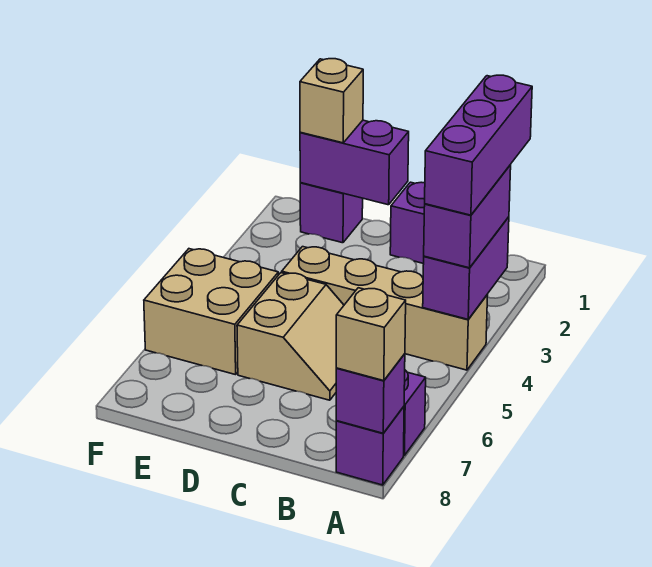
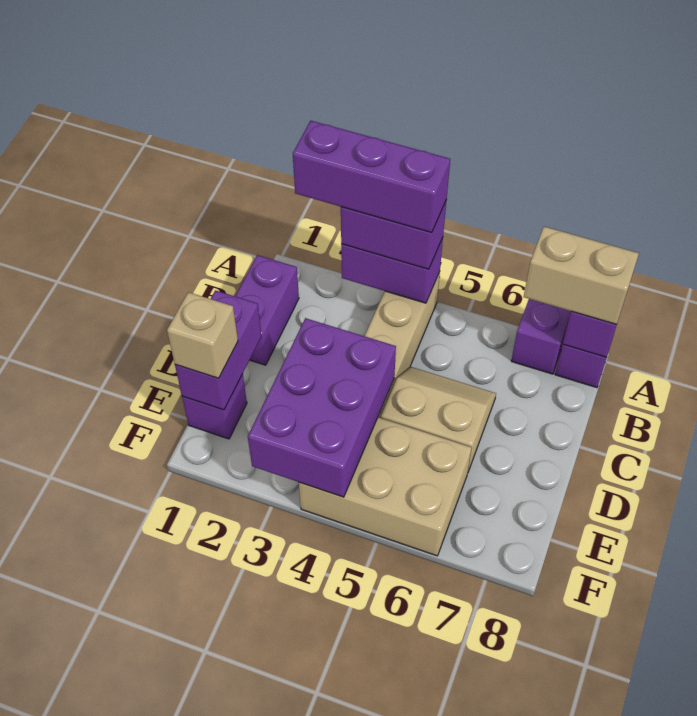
tan brick A8 level 3 -> tan brick A7:A8 level 3
none -> purple brick D3:F4 level 2
tan brick E5:F6 level 1 -> tan brick E4:F6 level 1

